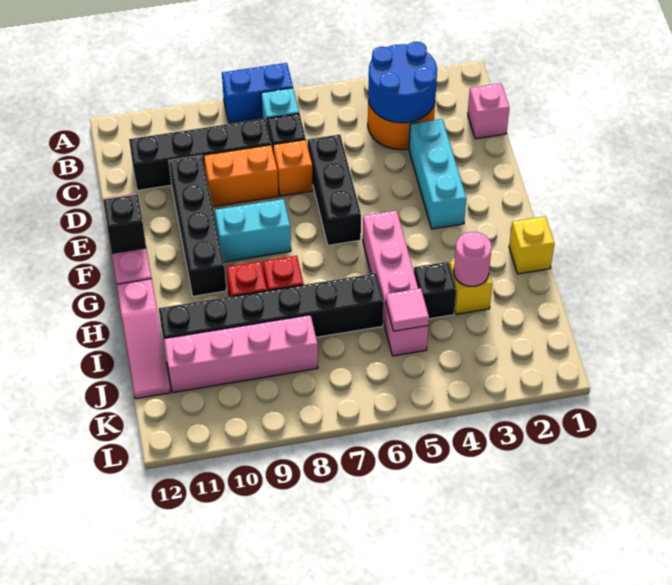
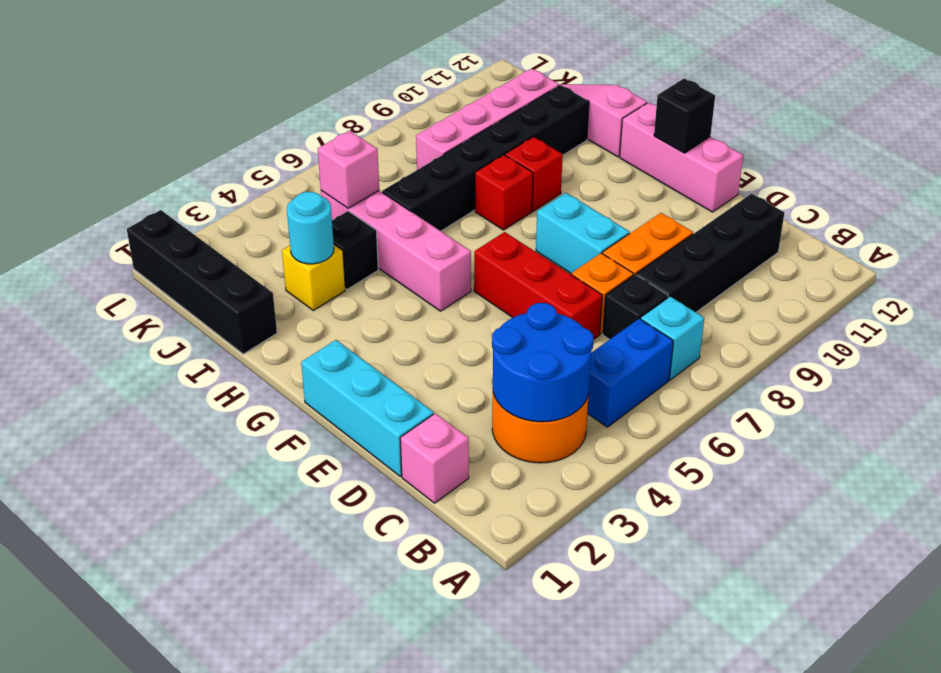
blue brick A7:A8 level 1 -> blue brick B5:B6 level 1
cyan brick D3:F3 level 1 -> cyan brick D1:F1 level 1
black brick D6:F6 level 1 -> red brick D6:F6 level 1
black brick D10:G10 level 1 -> black brick I1:L1 level 1
cyan brick F8:F9 level 1 -> cyan brick E8:F8 level 1
yellow brick H1 level 1 -> none
pink round brick I3 level 2 -> cyan round brick I3 level 2
pink tile J5 level 2 -> pink brick J5 level 2

